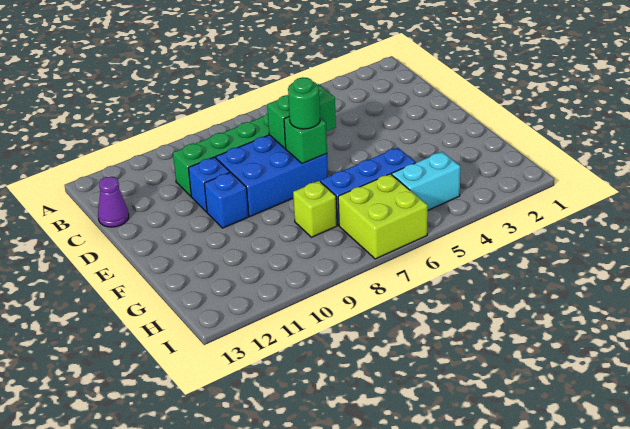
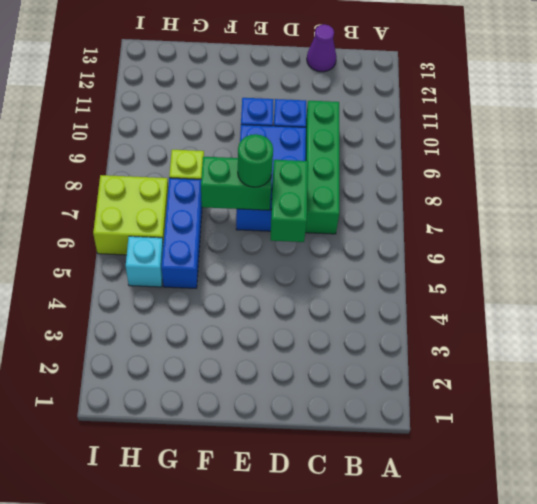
green brick E7 level 2 -> green brick E7:F7 level 2
cyan brick H4:H5 level 1 -> cyan brick H5 level 1

